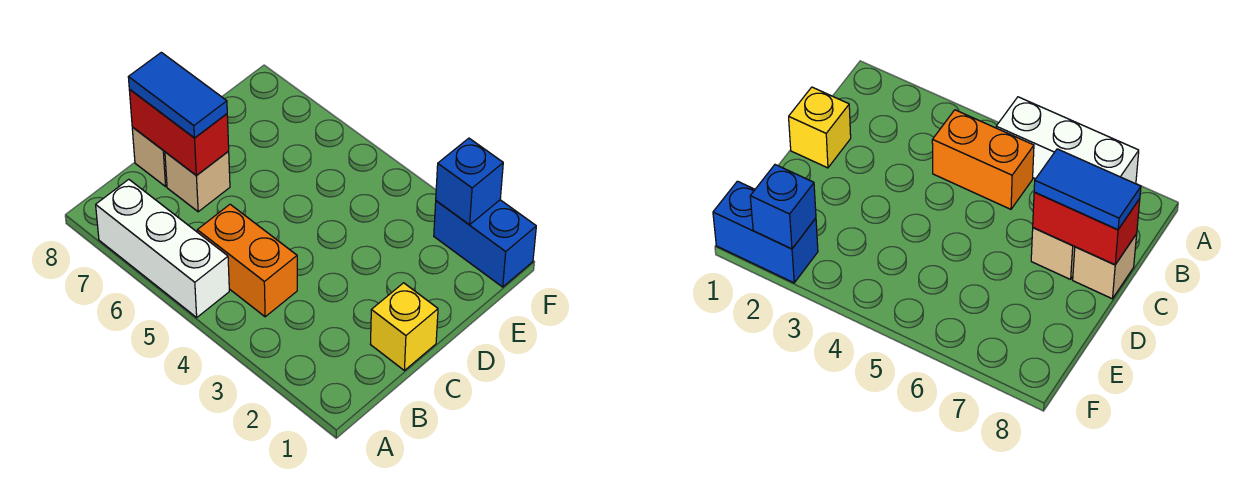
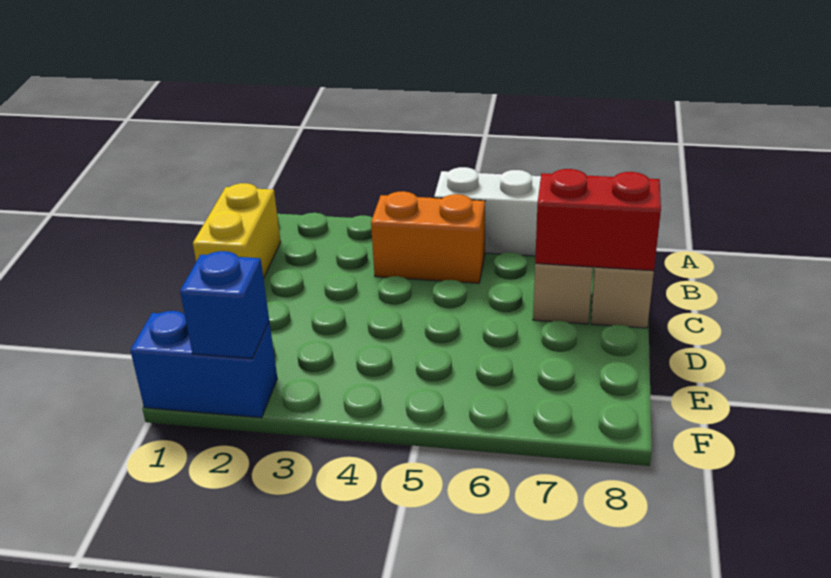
yellow brick C1 level 1 -> yellow brick B1:C1 level 1
blue tile C7:C8 level 3 -> none

